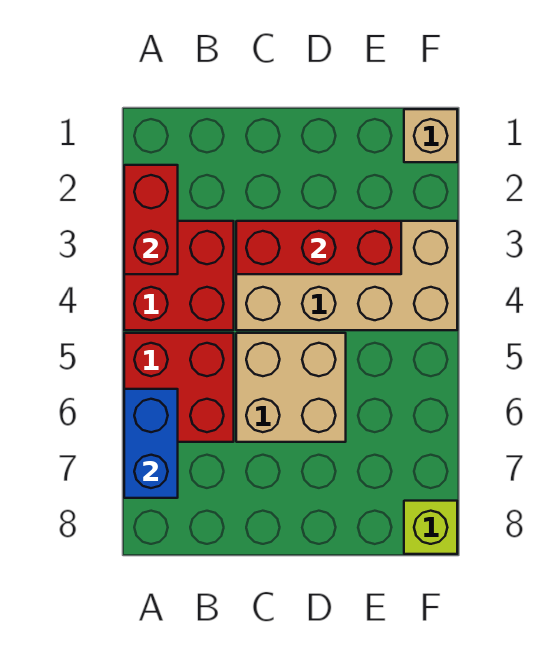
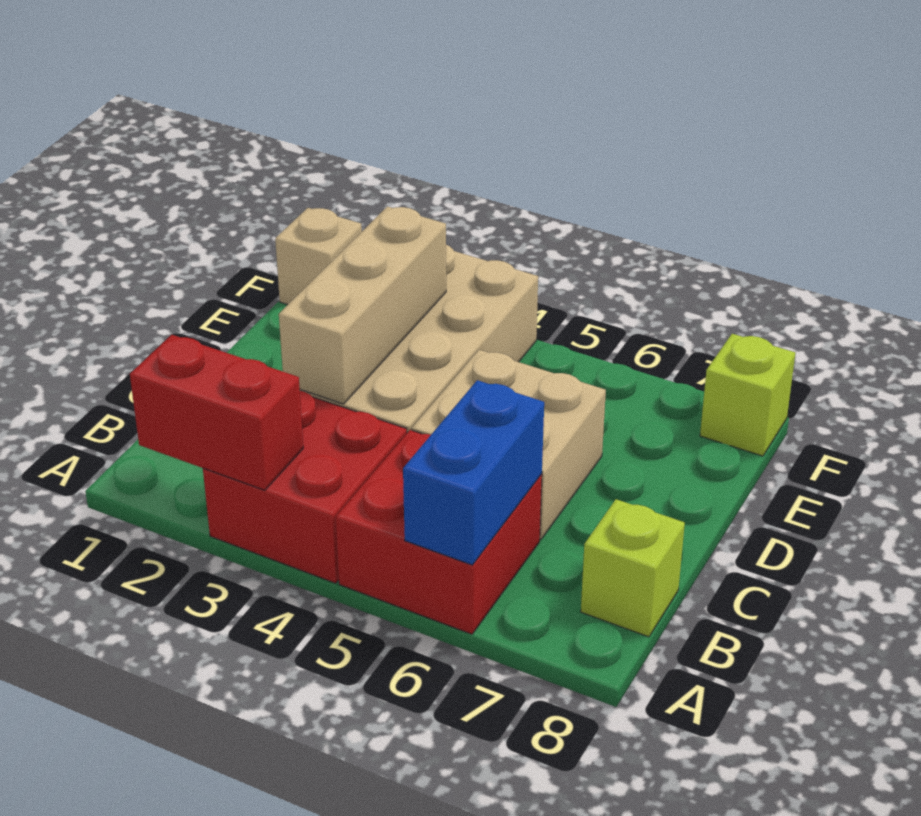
blue brick A6:A7 level 2 -> blue brick A6:B6 level 2
none -> lime brick B8 level 1
red brick C3:E3 level 2 -> tan brick C3:E3 level 2

